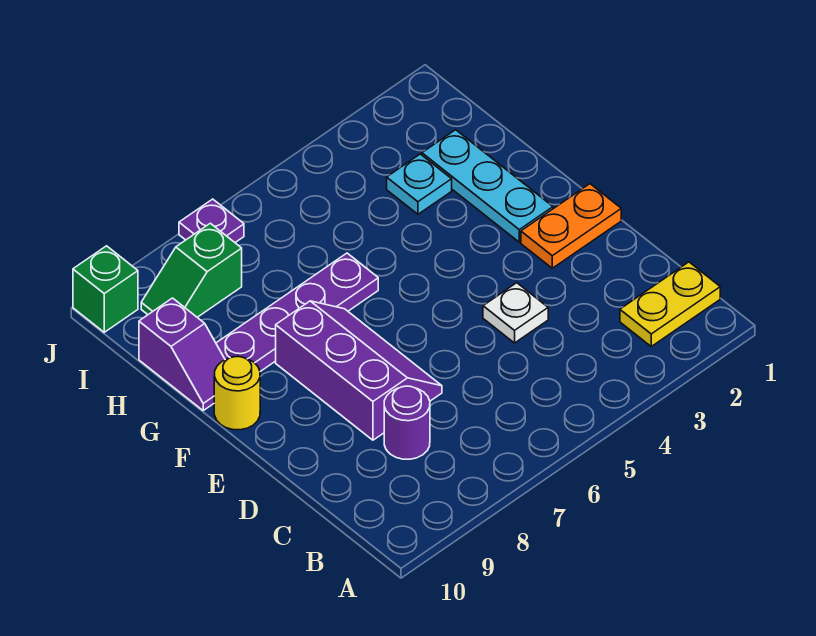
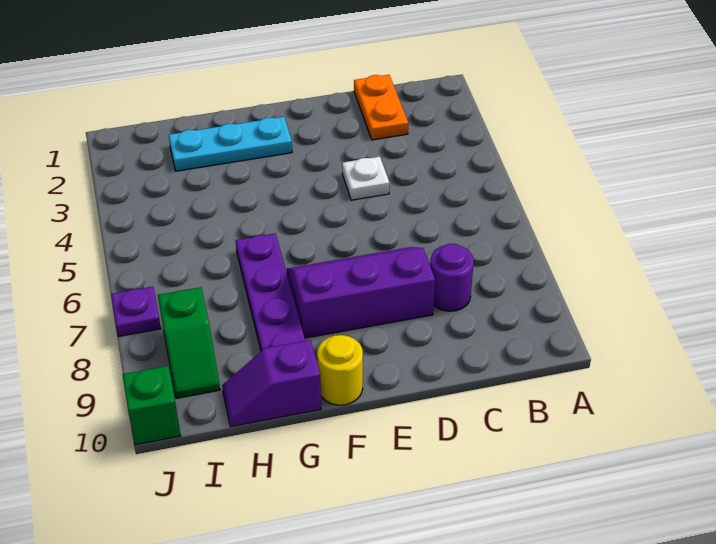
yellow plate B1:B2 level 1 -> none
orange plate E1:E2 level 1 -> orange plate C1:C2 level 1
purple slope G10:H10 level 1 top H -> purple slope G10:H10 level 1 top G
cyan plate H3 level 1 -> none

